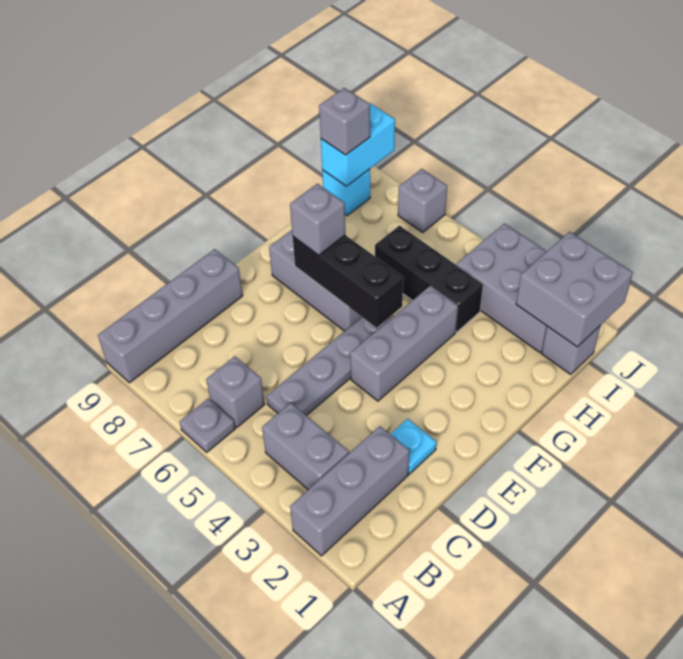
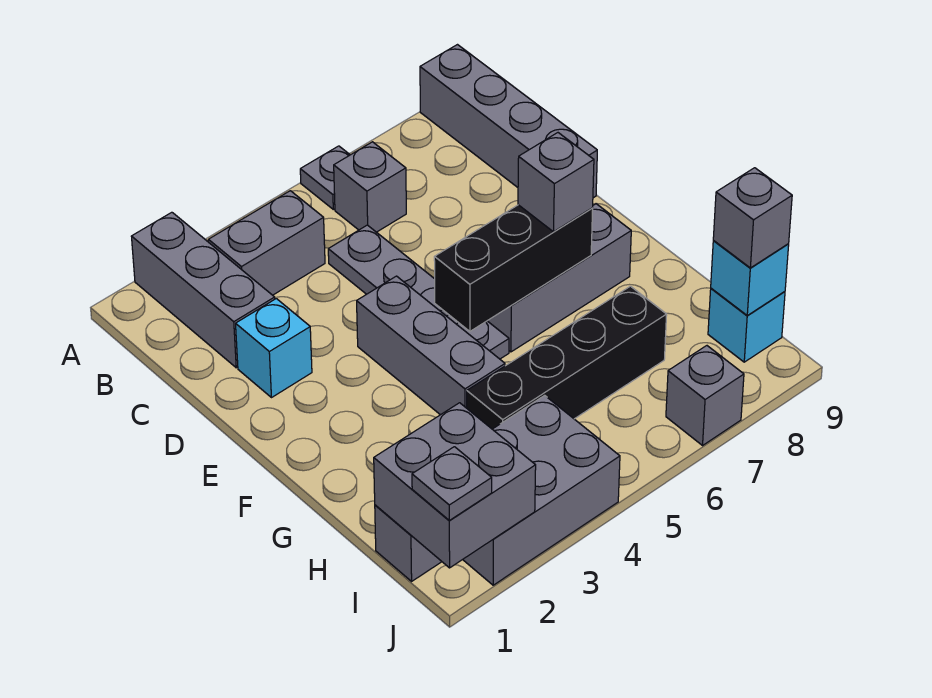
cyan plate D2 level 1 -> cyan brick D2 level 1
black brick H4:H6 level 1 -> black brick H4:H7 level 1
cyan brick I9:J9 level 2 -> cyan brick I9 level 2
none -> grey plate J1 level 3

